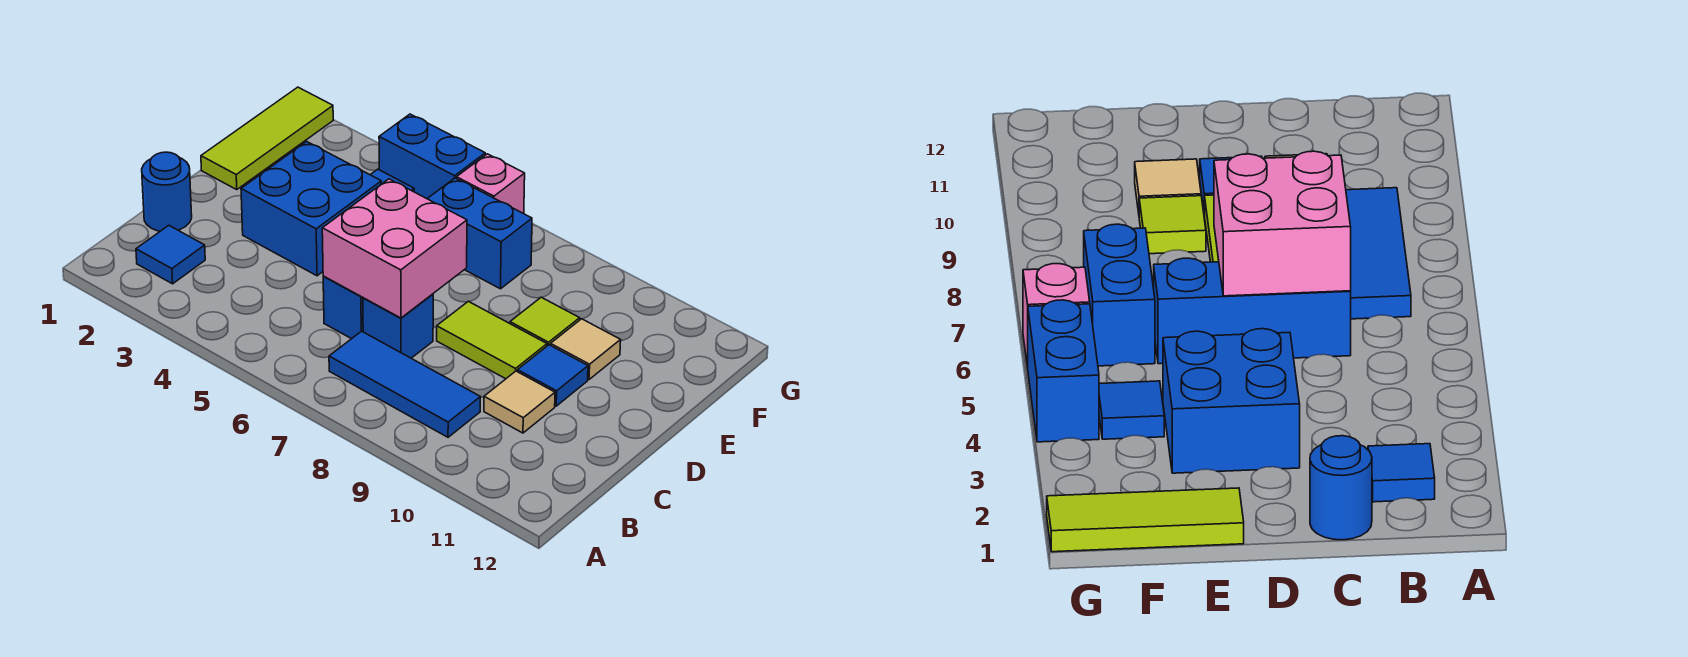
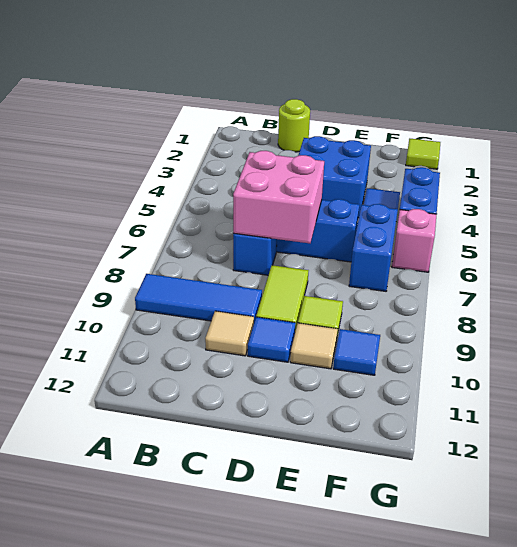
blue tile B2 level 1 -> blue tile F10 level 1
blue tile B7:B9 level 1 -> blue tile A9:C9 level 1
blue round brick C1 level 1 -> lime round brick C1 level 1
lime tile E1:G1 level 1 -> lime tile G1 level 1

